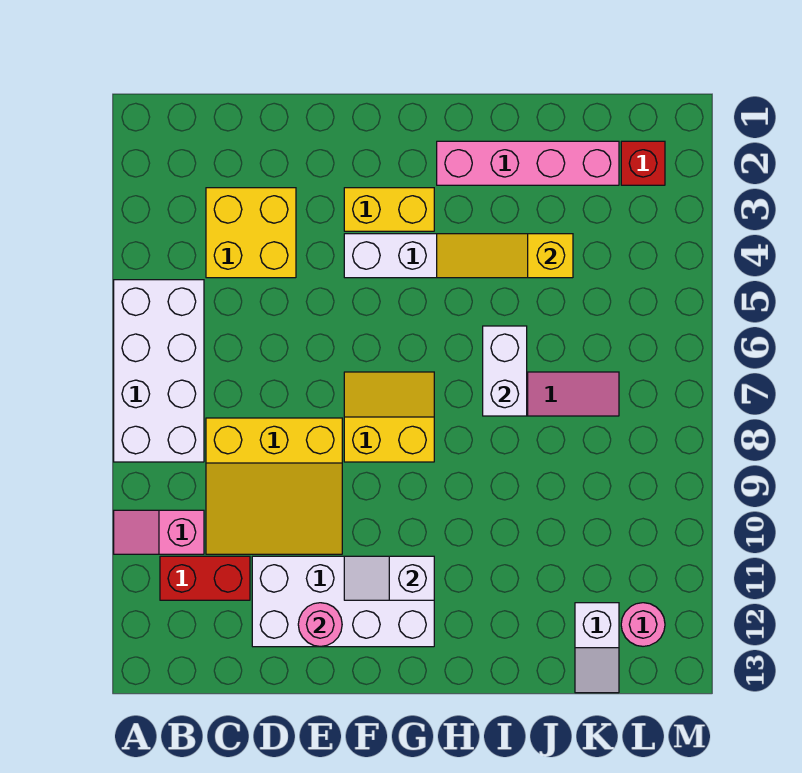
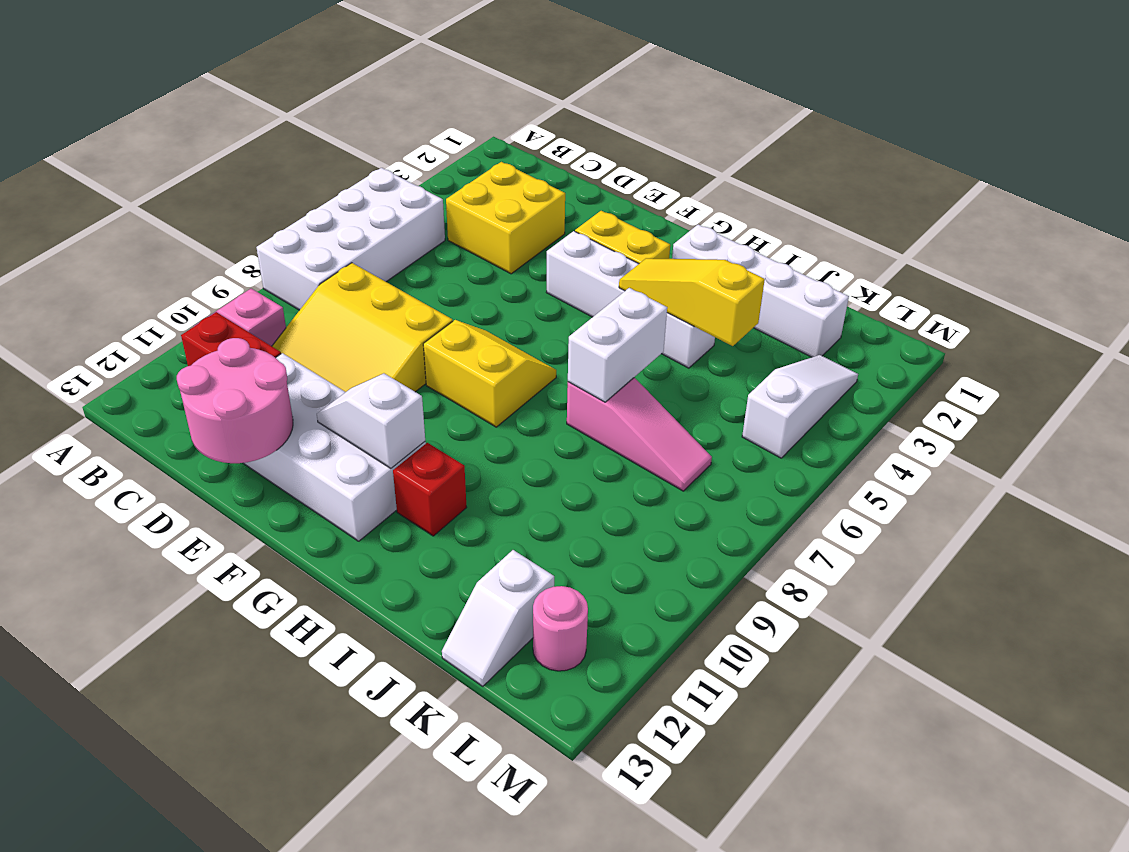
pink round brick E12 level 2 -> pink round brick D12:E13 level 2
pink brick H2:K2 level 1 -> white brick H2:K2 level 1
red brick L2 level 1 -> red brick H11 level 1
none -> white slope L3:L5 level 1 top 5

